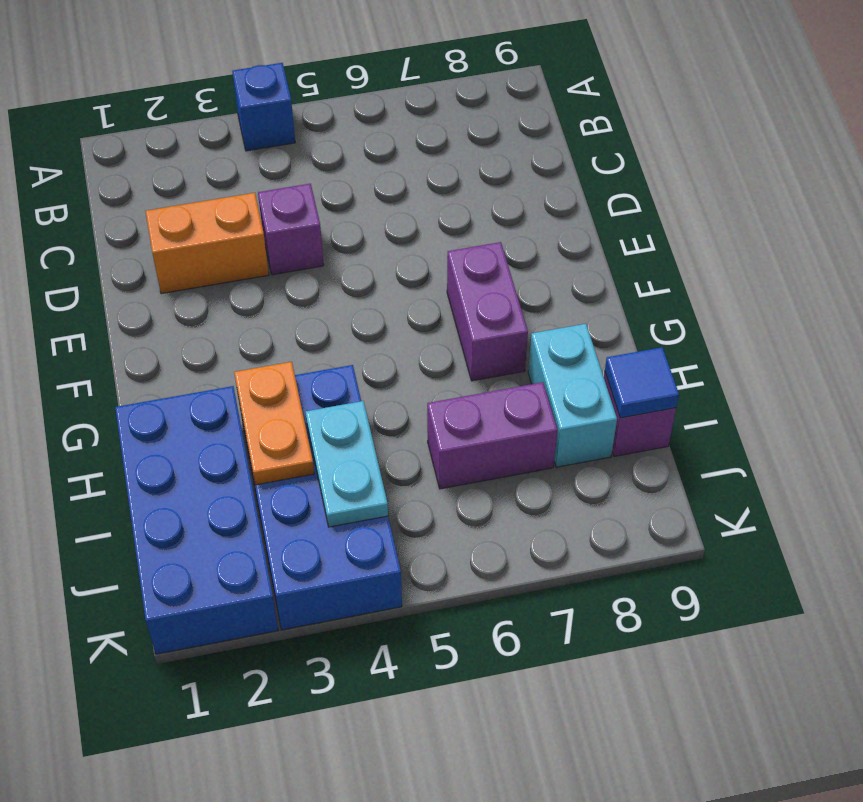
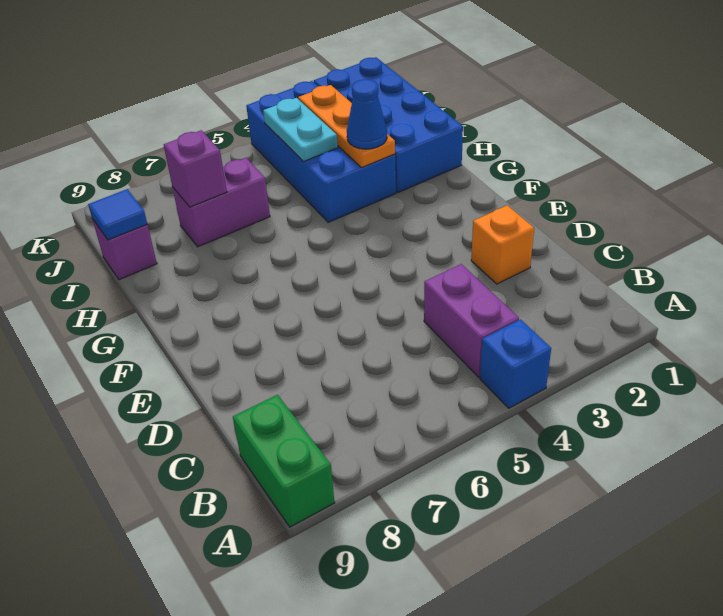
none -> green brick A9:B9 level 1
orange brick D2:D3 level 1 -> orange brick D2 level 1
purple brick D4 level 1 -> purple brick I7 level 2
purple brick F7:G7 level 1 -> purple brick B4:C4 level 1
orange plate H3:I3 level 2 -> orange plate H3:J3 level 2
none -> blue cone H3 level 3
cyan brick H8:I8 level 1 -> none

